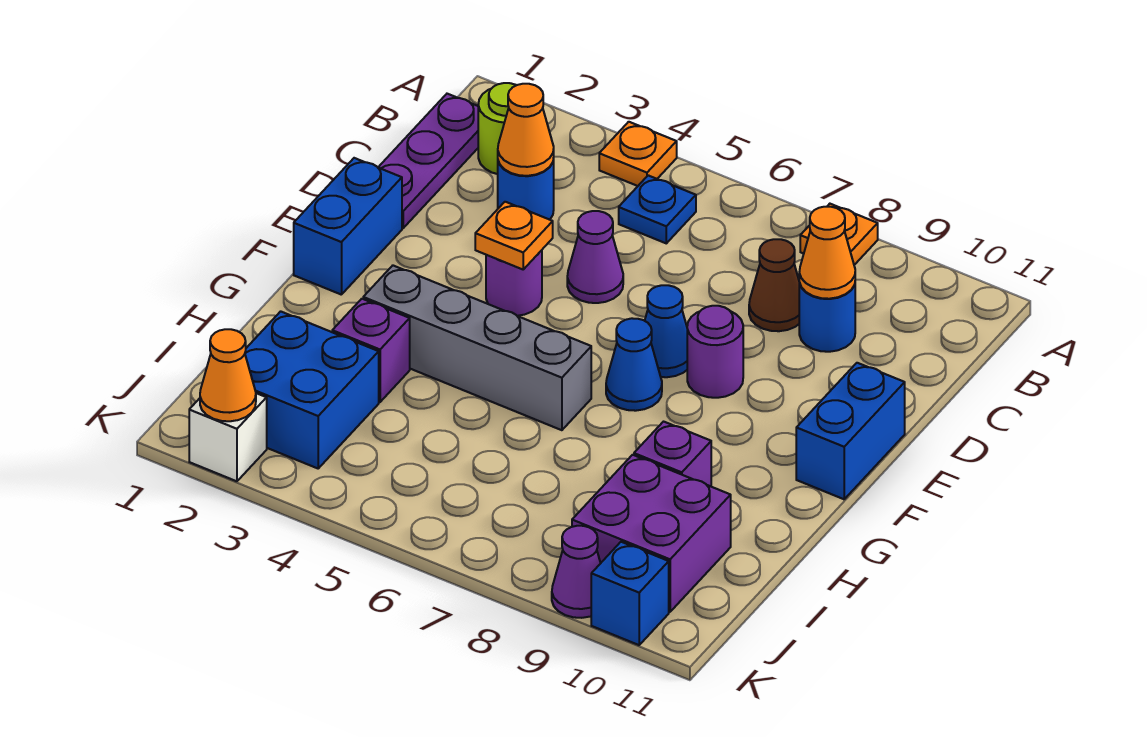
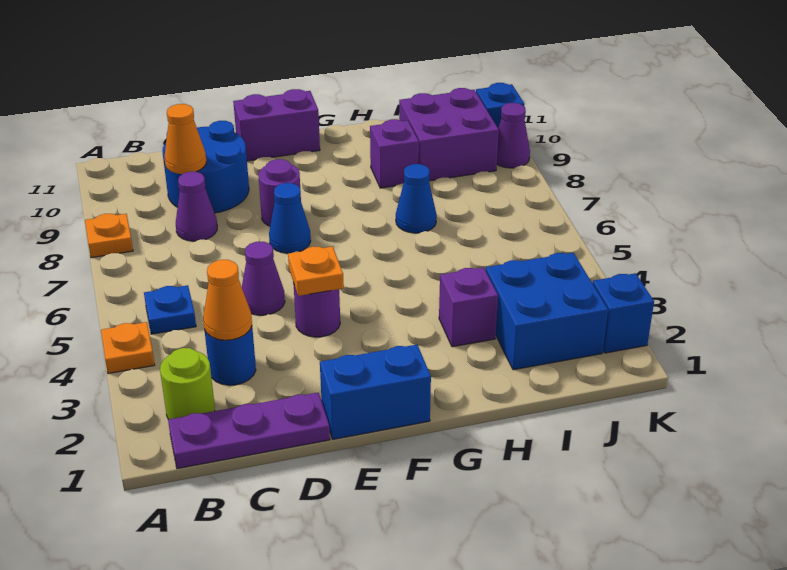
brown cone C8 level 1 -> purple cone C8 level 1
blue round brick C9 level 1 -> blue round brick C9:D10 level 1
blue brick E11:F11 level 1 -> purple brick E11:F11 level 1
blue cone F7 level 1 -> blue cone H7 level 1
grey brick G3:G6 level 1 -> none
white brick K2 level 1 -> blue brick K2 level 1
orange cone K2 level 2 -> none

